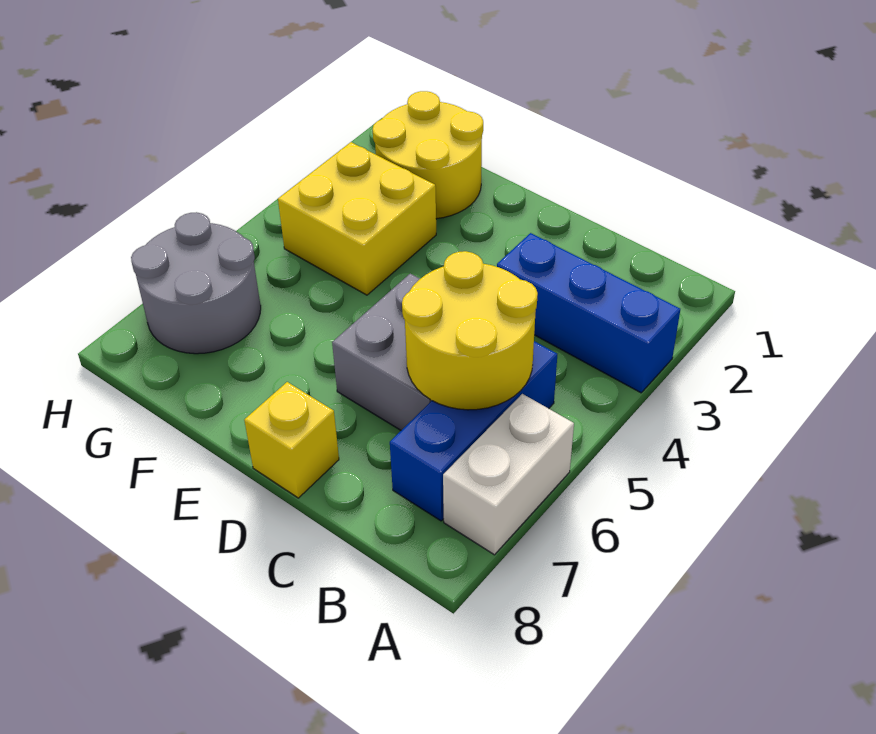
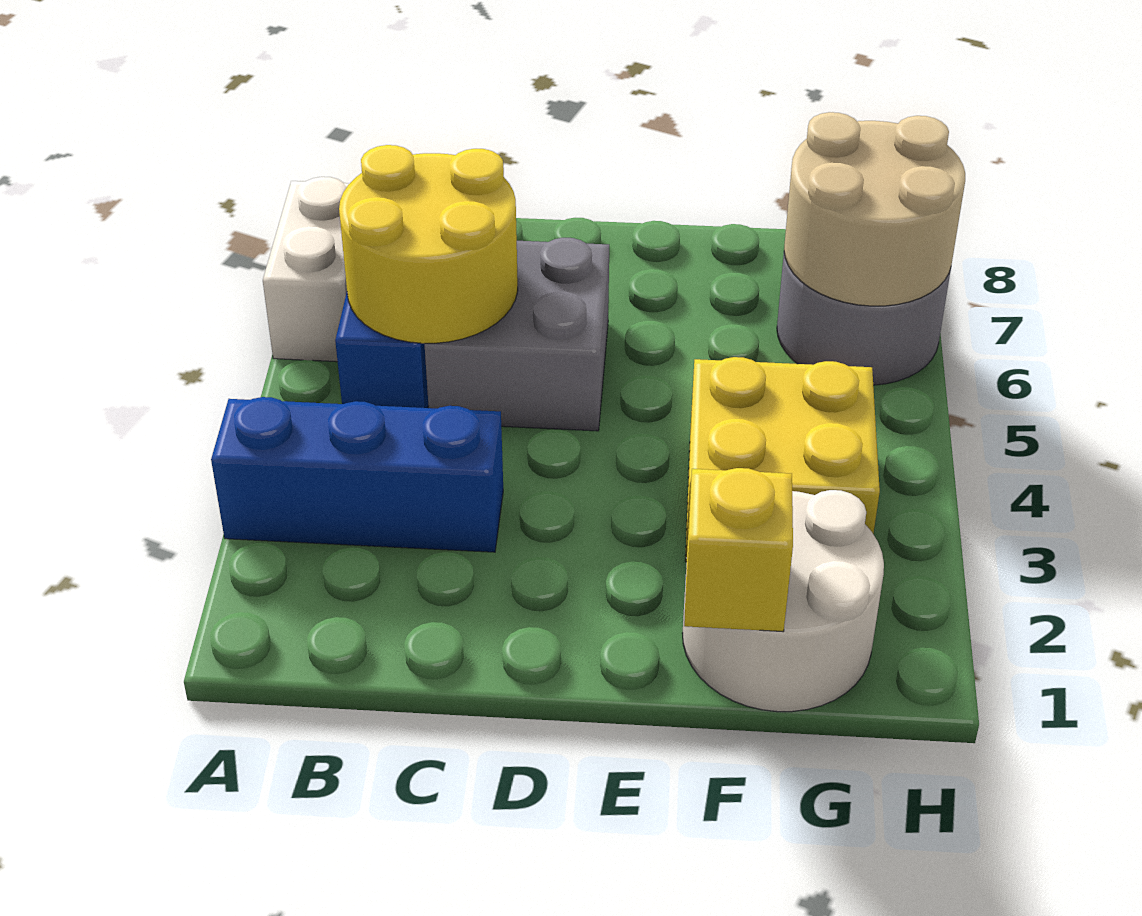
yellow brick D8 level 1 -> yellow brick F1 level 2
yellow round brick F1:G2 level 1 -> white round brick F1:G2 level 1
none -> tan round brick G6:H7 level 2

